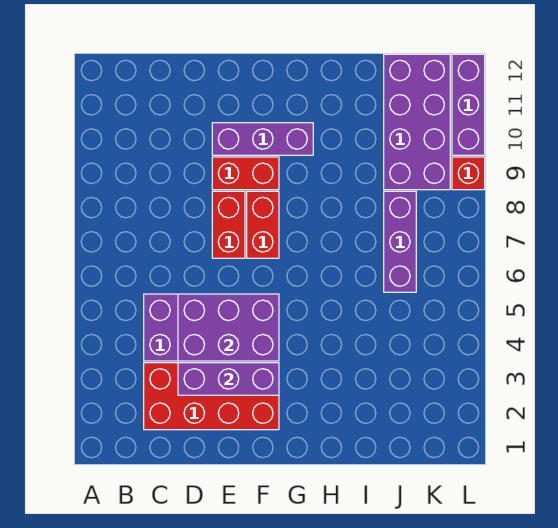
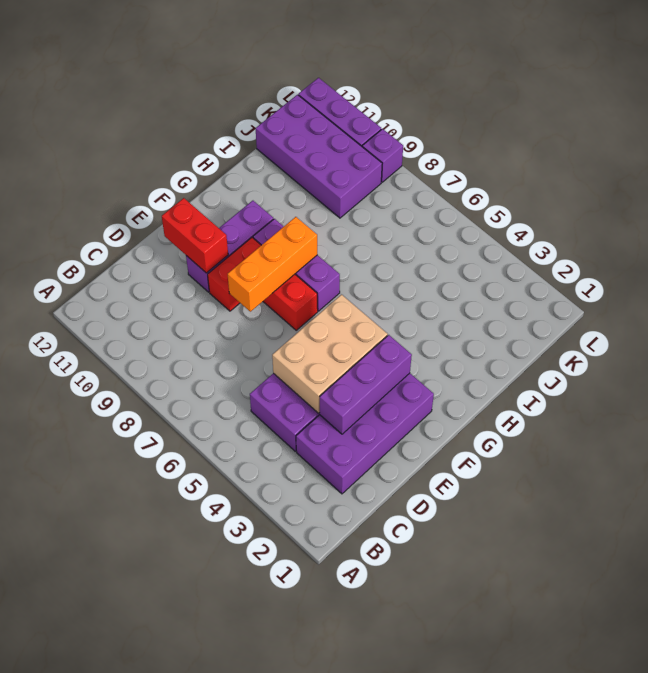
red brick C2:F3 level 1 -> purple brick C2:F3 level 1
purple brick D4:F5 level 2 -> tan brick D4:F5 level 2
red brick E7:E8 level 1 -> red brick E10:E11 level 2
none -> orange brick E8:G8 level 2
purple brick J6:J8 level 1 -> purple brick G7:G9 level 1
red brick L9 level 1 -> purple brick L9 level 1

